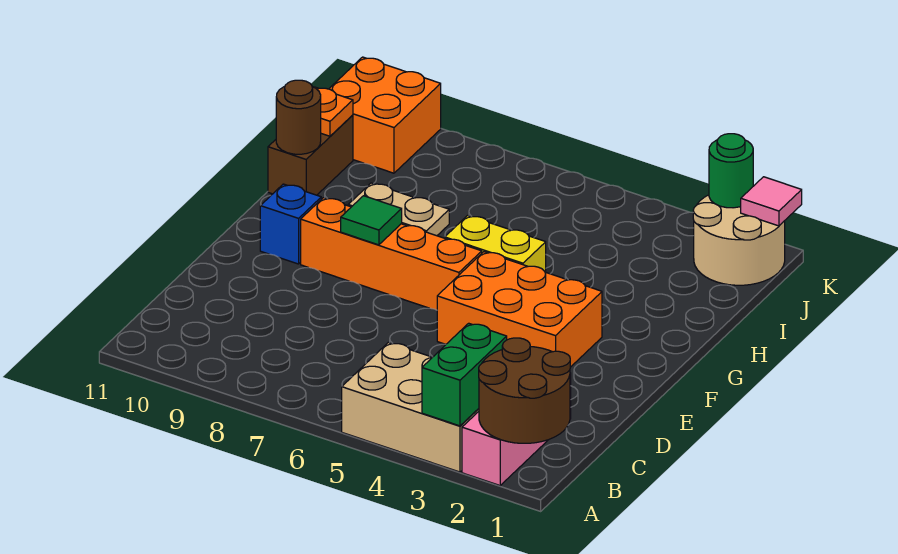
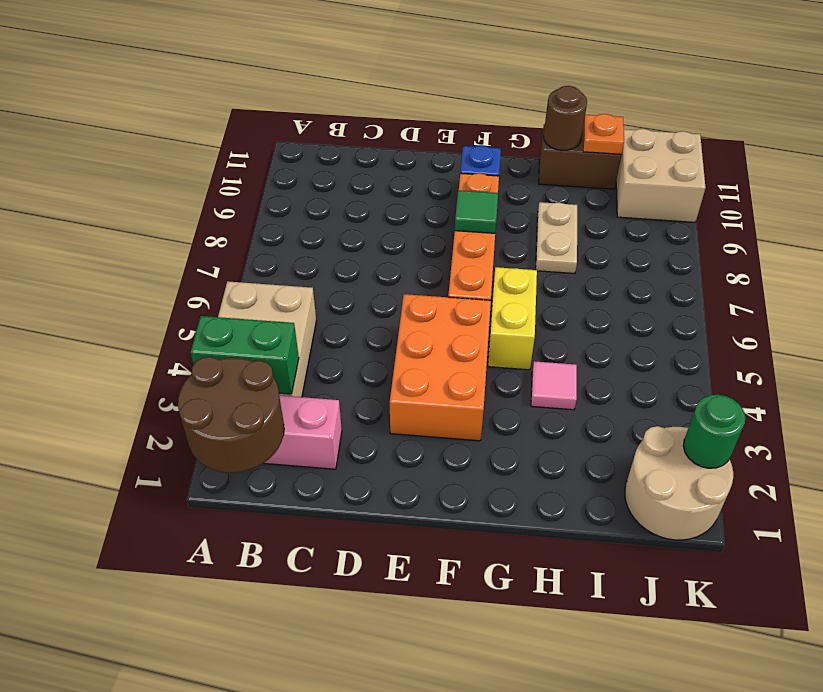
orange brick J10:K11 level 1 -> tan brick J10:K11 level 1
pink tile K1 level 2 -> pink tile H4 level 1

